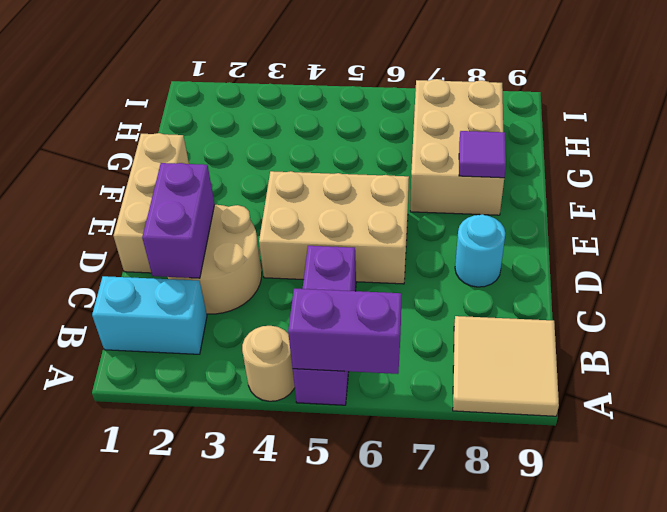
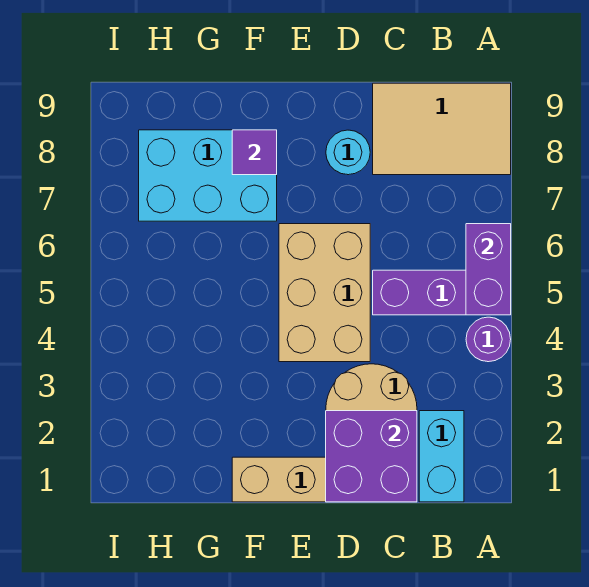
tan round brick A4 level 1 -> purple round brick A4 level 1
tan tile A8:B9 level 1 -> tan tile A8:C9 level 1
purple brick C2:D2 level 2 -> purple brick C1:D2 level 2
tan brick F7:H8 level 1 -> cyan brick F7:H8 level 1

